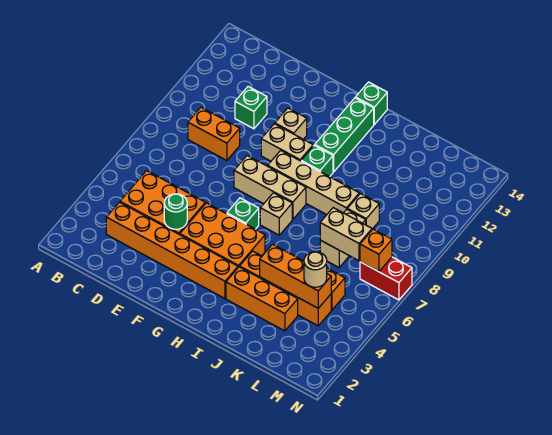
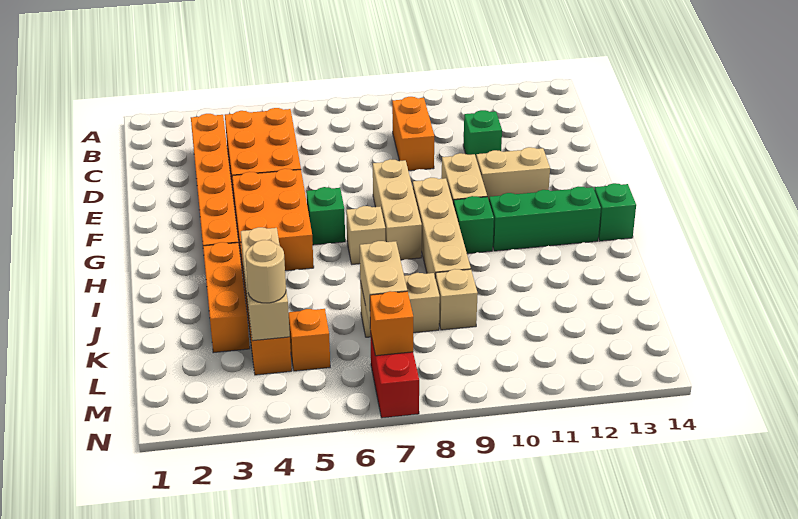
green round brick E4 level 2 -> none
tan brick F11 level 1 -> tan brick F11:F12 level 1
orange brick J4:L4 level 2 -> tan brick J4:L4 level 2

